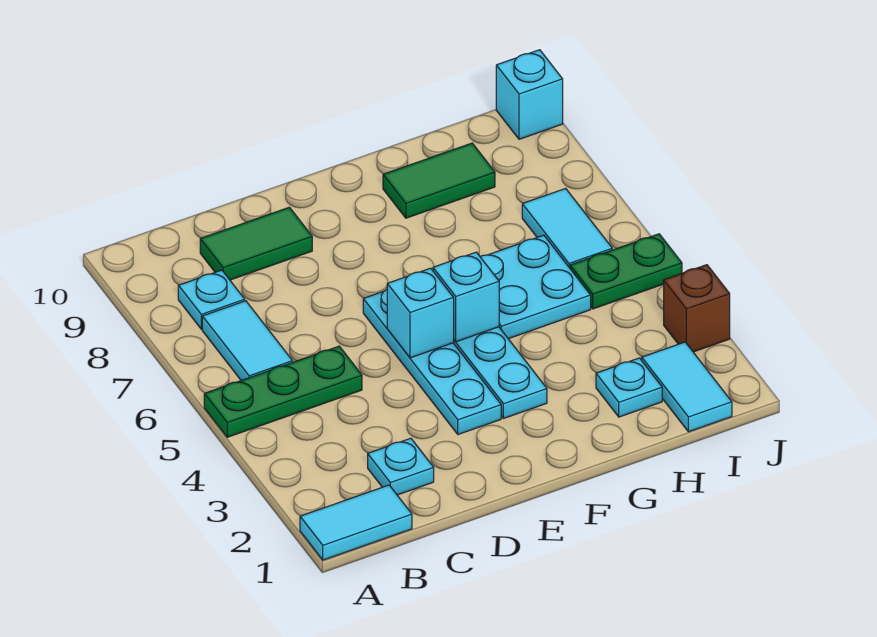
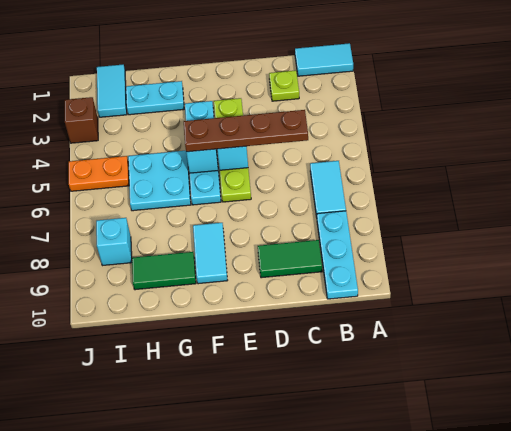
green plate A5:C5 level 1 -> none
cyan plate B8 level 1 -> cyan plate B8:B10 level 1
cyan plate C2 level 1 -> lime plate C2 level 1
none -> brown plate C5:F5 level 3
cyan plate E3:E6 level 1 -> lime plate E3:E6 level 1
cyan plate H2 level 1 -> cyan plate G2:H2 level 1
green plate I5:J5 level 1 -> orange plate I5:J5 level 1
cyan tile I6:I7 level 1 -> cyan tile F8:F9 level 1
cyan brick J10 level 1 -> cyan brick I8 level 1

